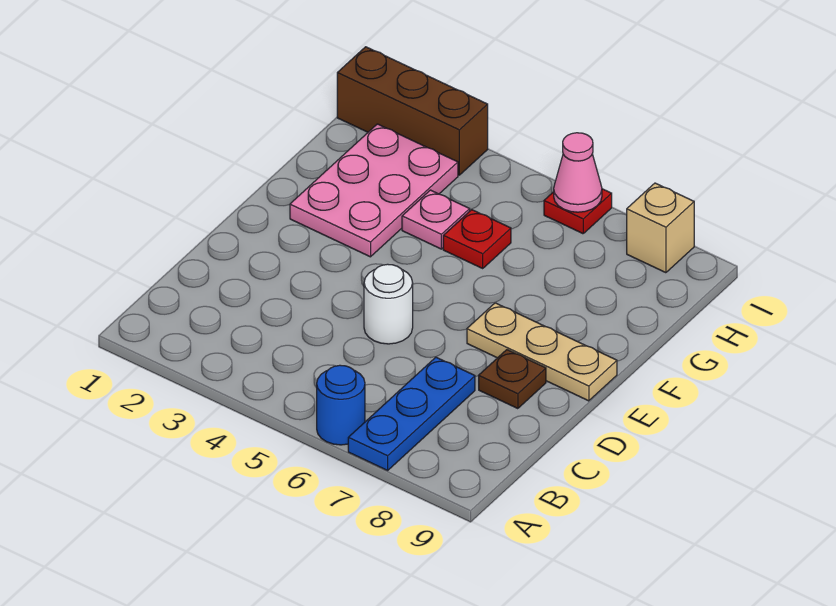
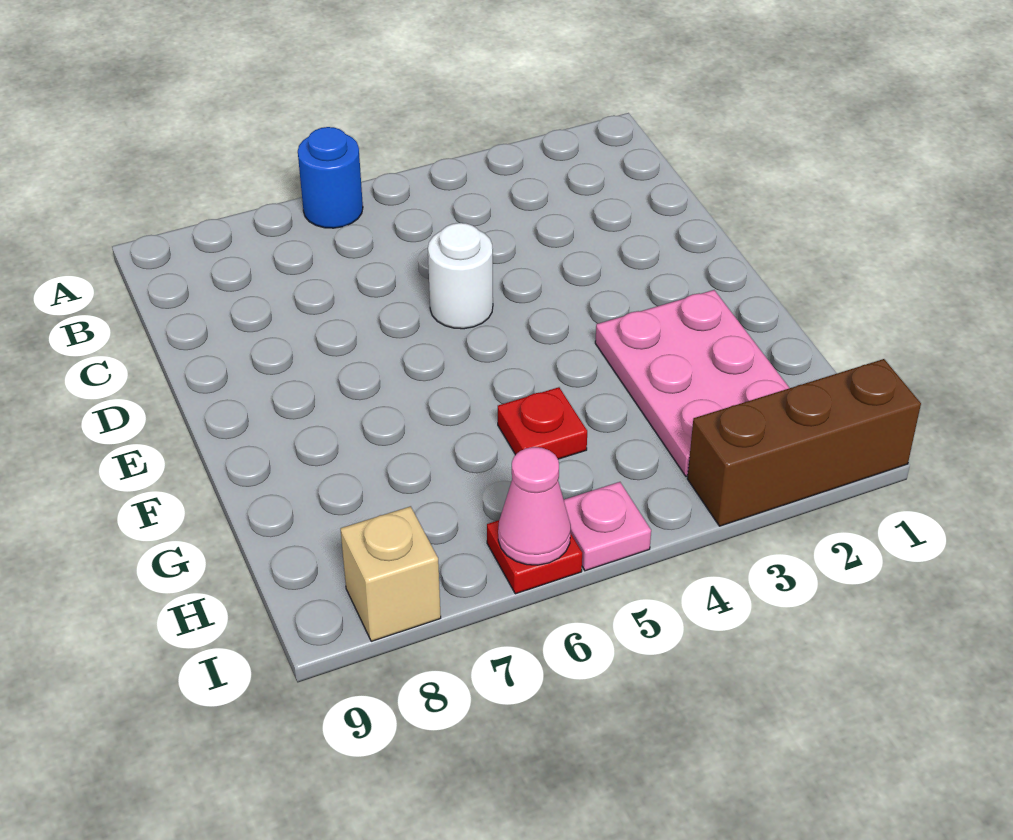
blue plate A7:C7 level 1 -> none
brown plate D8 level 1 -> none
tan plate E7:E9 level 1 -> none
pink plate G4 level 1 -> pink plate I5 level 1

